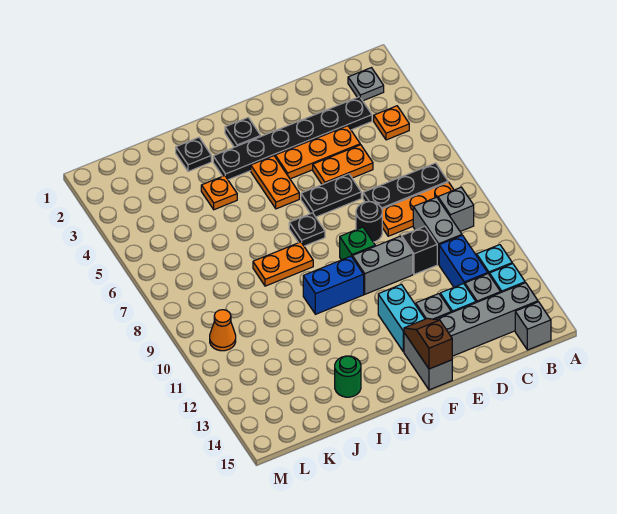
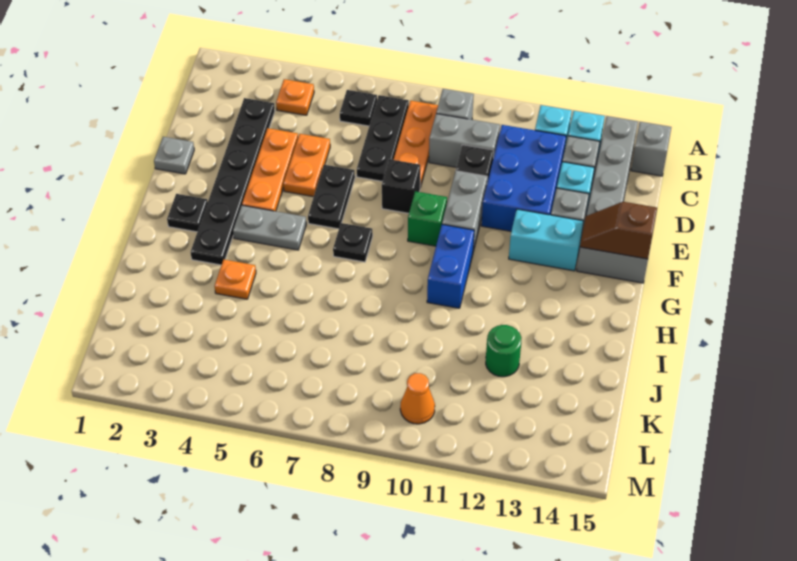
grey plate B2 level 1 -> grey plate E1 level 1
blue brick C11:C12 level 1 -> blue brick C11:E12 level 1
black round brick E8 level 1 -> black brick E8 level 1
orange plate G4:G5 level 1 -> grey plate G4:G5 level 1
orange plate H8:I8 level 1 -> none
black plate I2 level 1 -> black plate B6 level 1
green round brick I14 level 1 -> green round brick J12 level 1

